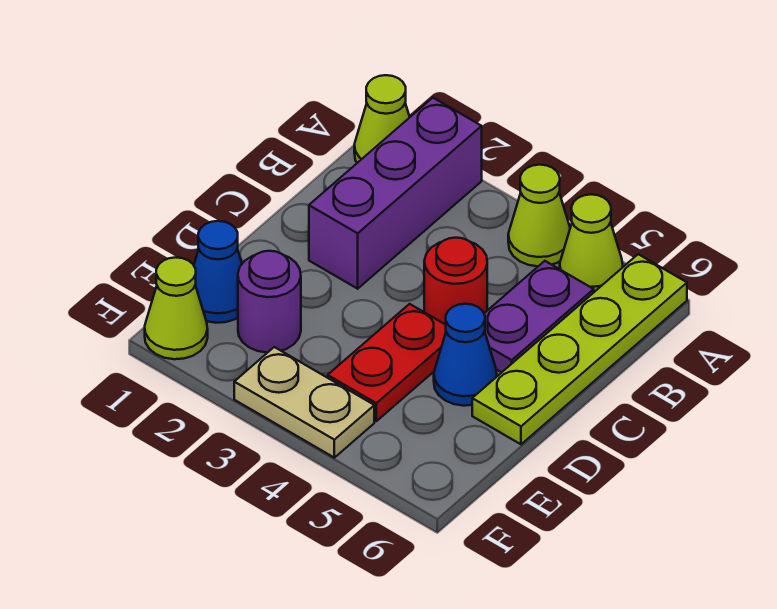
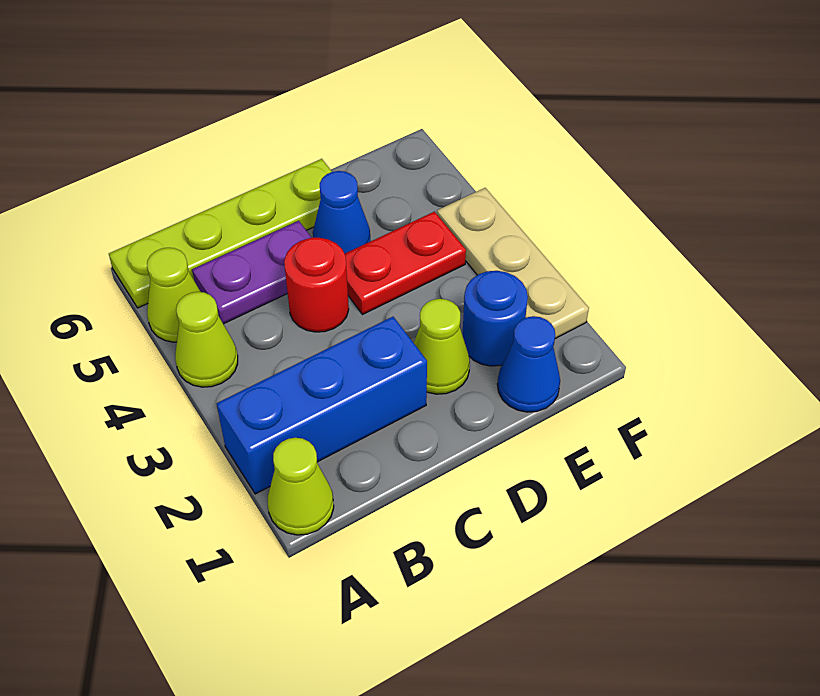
purple brick A2:C2 level 1 -> blue brick A2:C2 level 1
purple round brick E2 level 1 -> blue round brick E2 level 1
lime cone F1 level 1 -> lime cone D2 level 1
tan plate F3:F4 level 1 -> tan plate F2:F4 level 1

